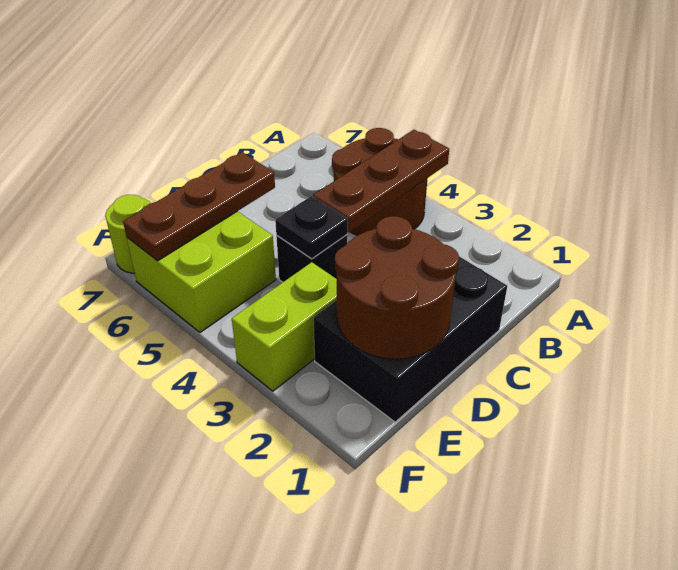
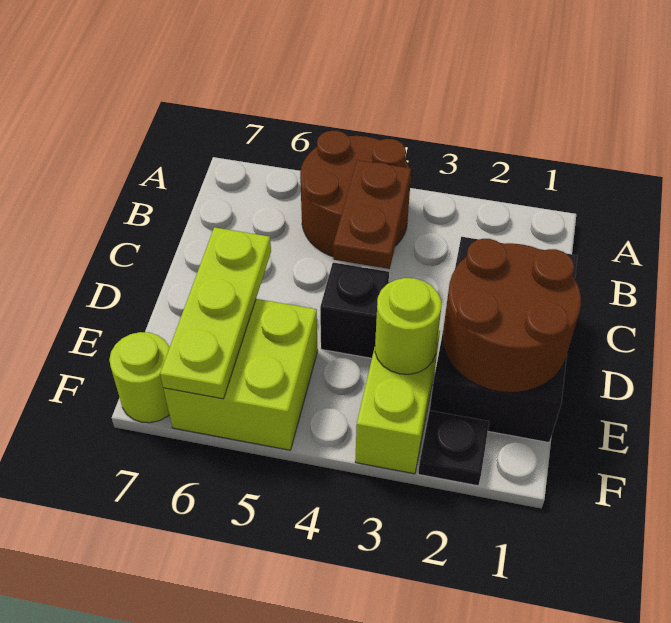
brown plate A4:C4 level 2 -> brown plate B4:C4 level 2
black plate D4 level 2 -> black plate F2 level 1
brown plate D6:F6 level 2 -> lime plate D6:F6 level 2
none -> lime round brick E3 level 2

